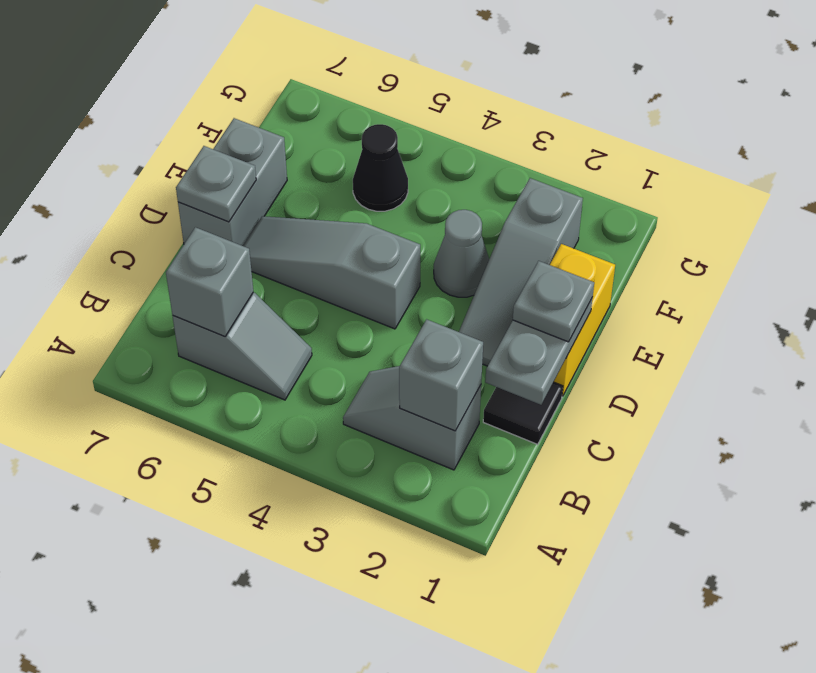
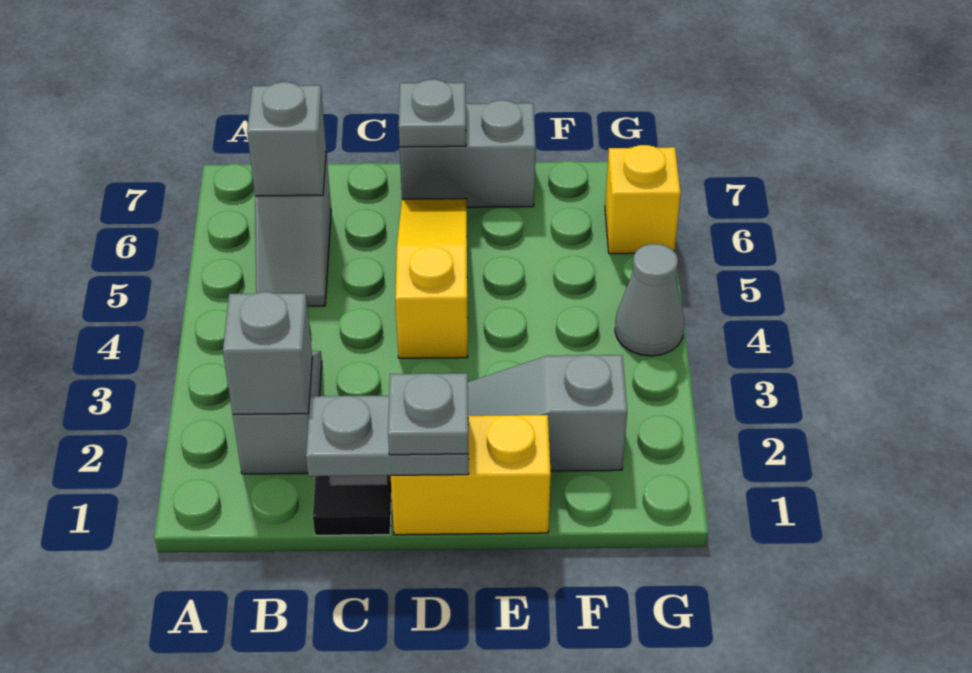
grey slope D4:D6 level 1 top 4 -> yellow slope D4:D6 level 1 top 4
grey cone E3 level 1 -> grey cone G4 level 1
black cone F5 level 1 -> none
none -> yellow brick G6 level 1

